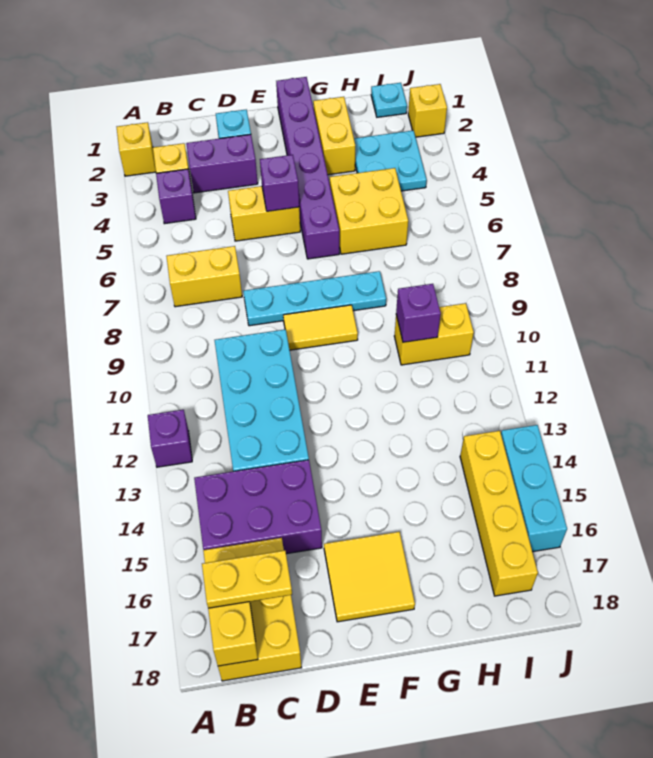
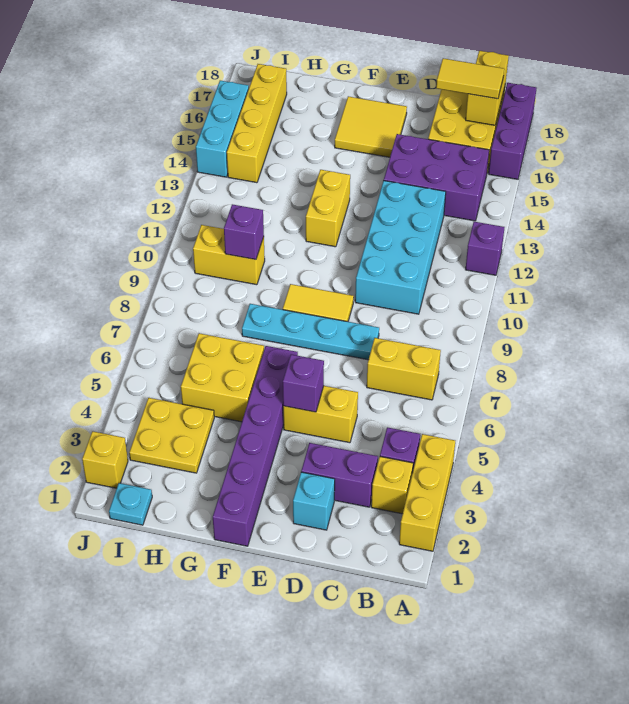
yellow brick A2 level 1 -> yellow brick A2:A4 level 1
none -> purple brick A16:A18 level 1
yellow plate B17:C17 level 3 -> yellow tile B17:C17 level 3
yellow brick G2:G3 level 1 -> yellow brick F12:F13 level 1
cyan plate H3:I4 level 1 -> yellow plate H3:I4 level 1

